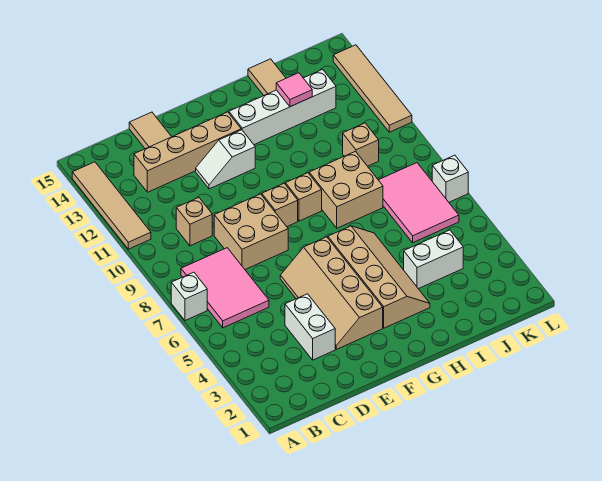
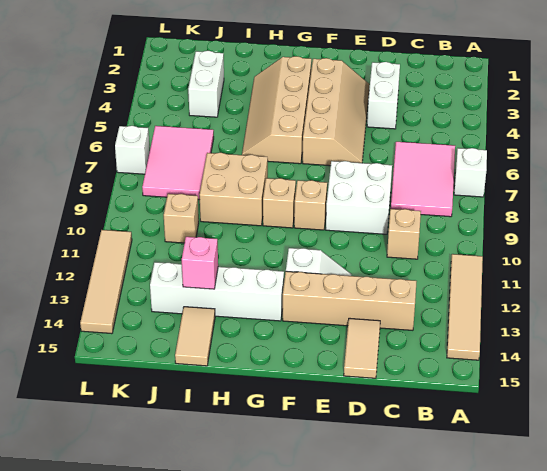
tan brick D8:E9 level 1 -> white brick D8:E9 level 1
white brick I4:J4 level 1 -> white brick J3:J4 level 1
pink tile I13 level 2 -> pink brick I13 level 2

